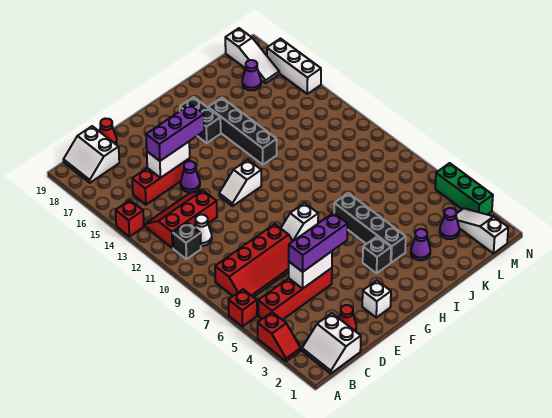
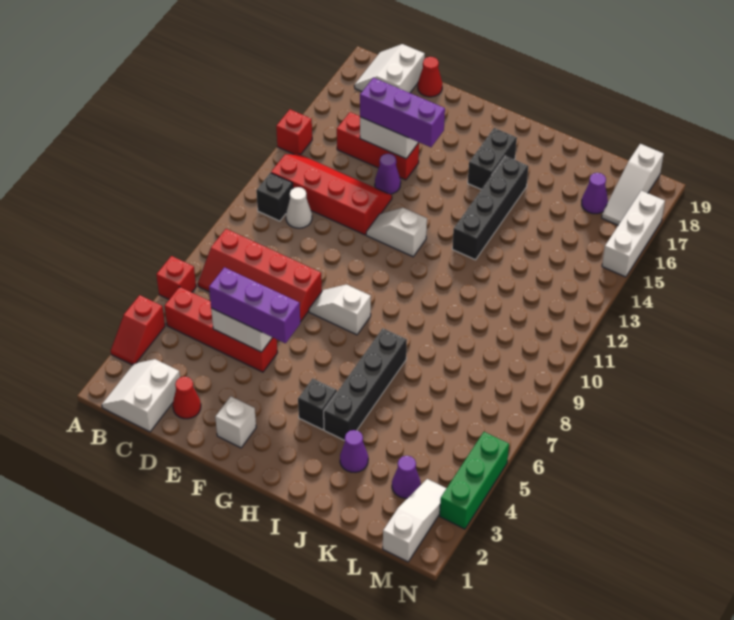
red slope B12:D13 level 1 top 12 -> red slope B12:E13 level 1 top 12

